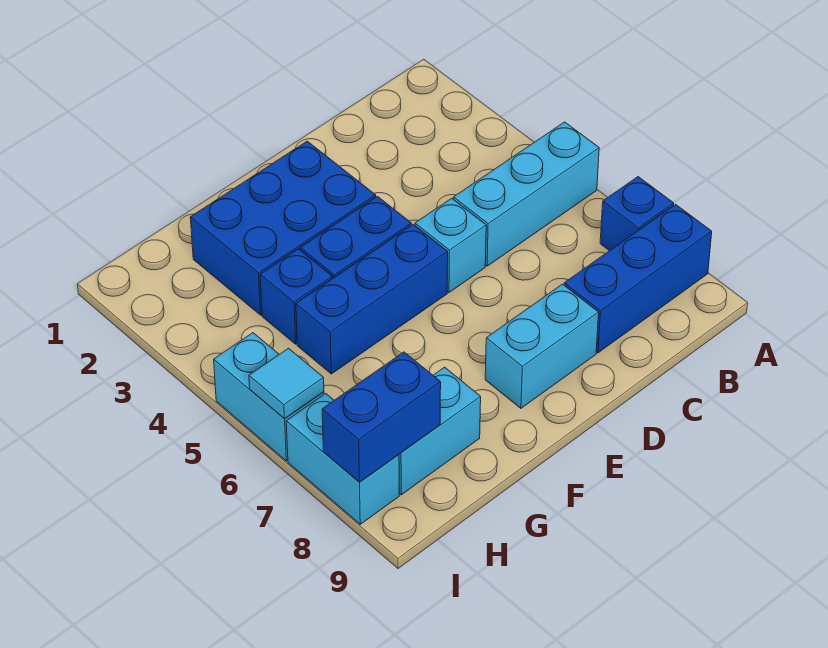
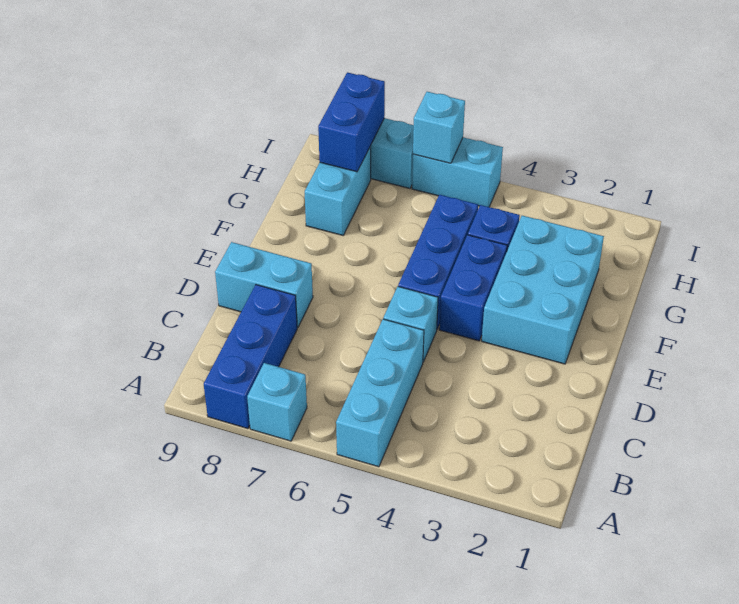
blue brick A7 level 1 -> cyan brick A7 level 1
cyan brick D8:E8 level 1 -> cyan brick D8:D9 level 1
blue brick E2:G3 level 1 -> cyan brick E2:G3 level 1
cyan tile I6 level 2 -> cyan brick I6 level 2

